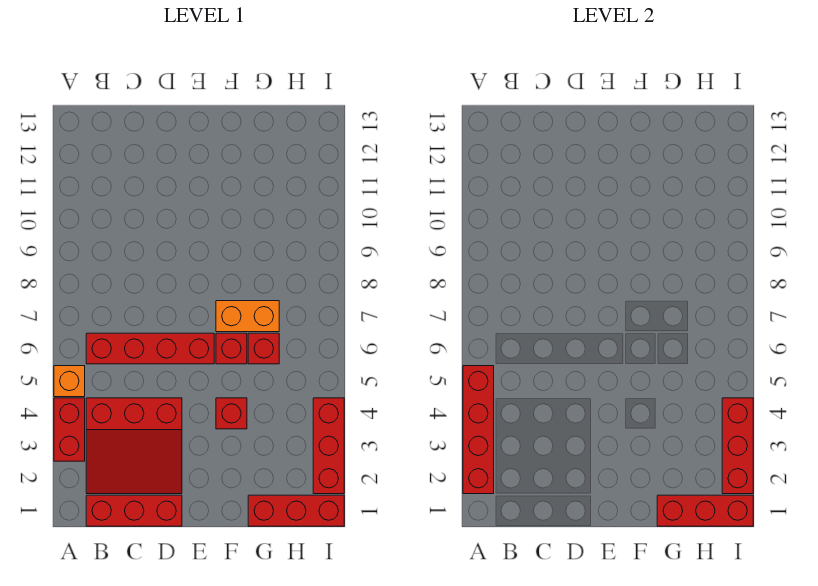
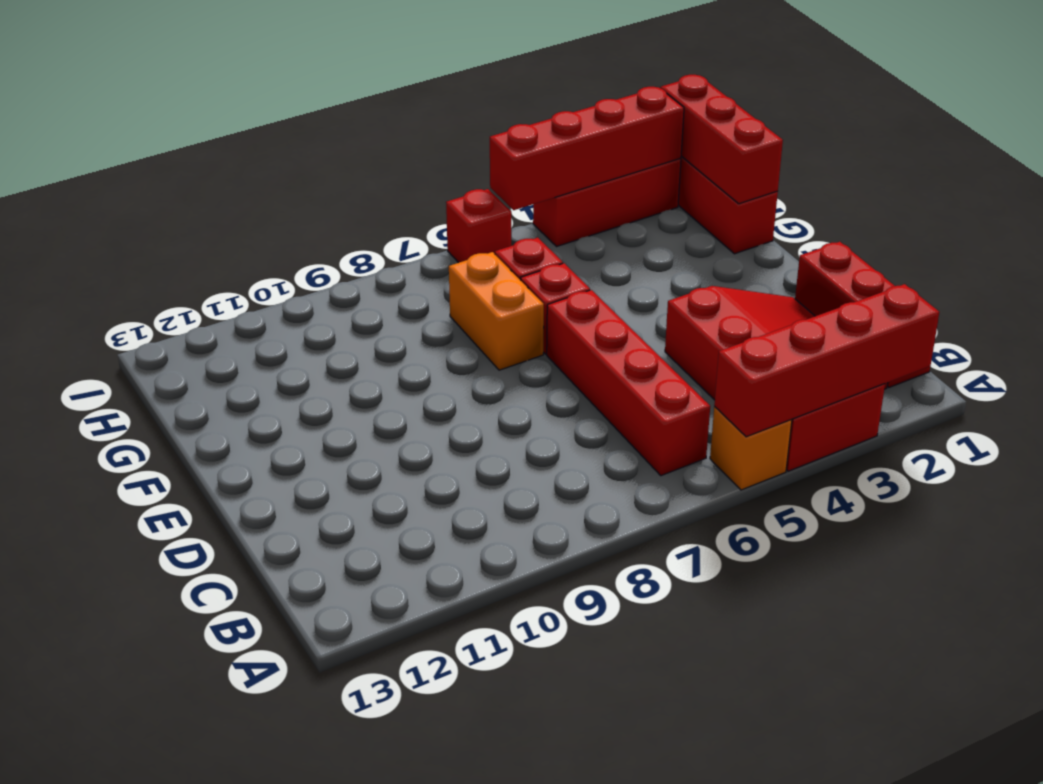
red brick F4 level 1 -> red brick I6 level 1
red brick I2:I4 level 2 -> red brick I2:I5 level 2

